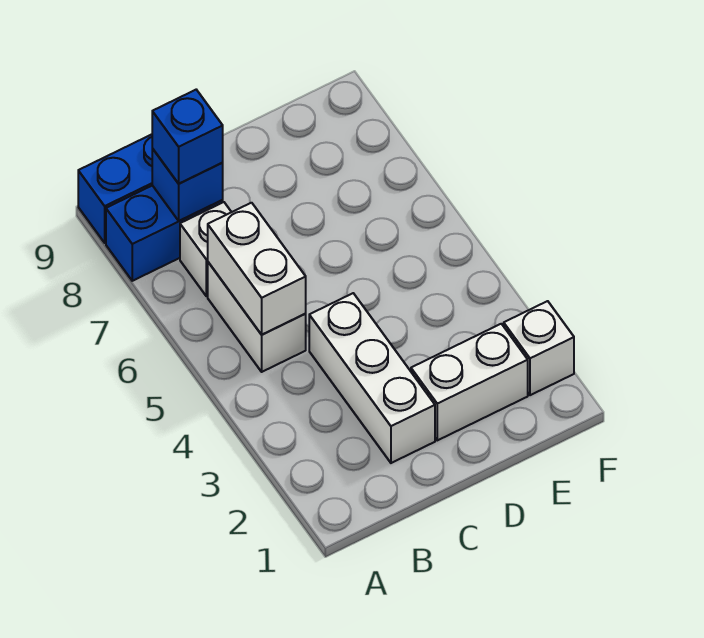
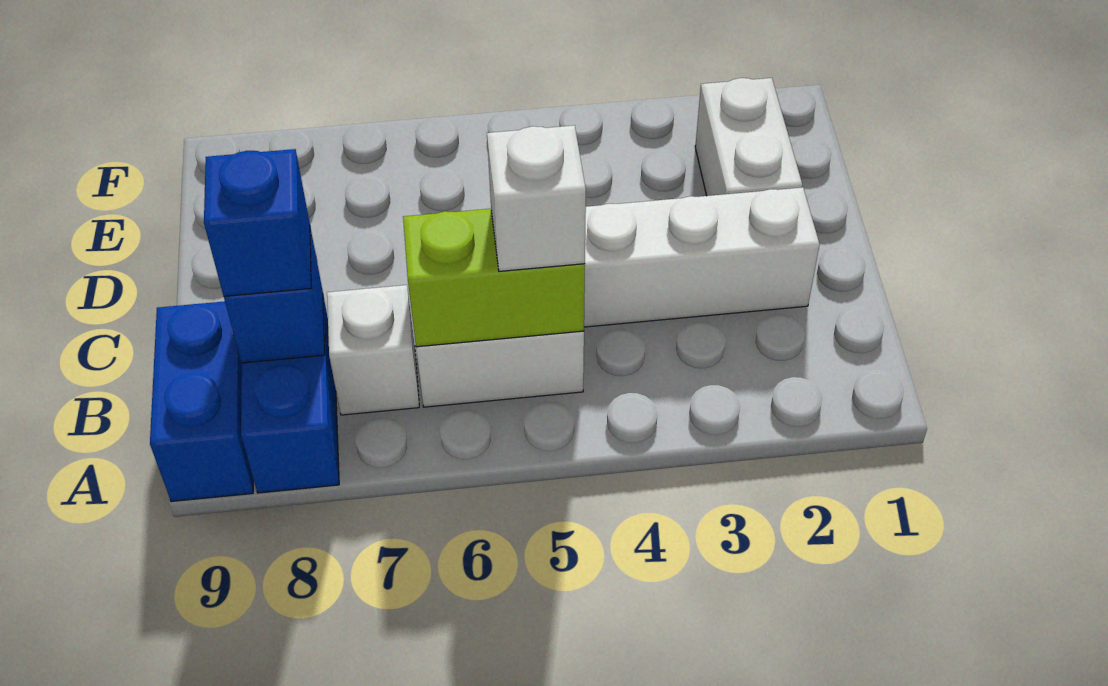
white brick B5:B6 level 2 -> lime brick B5:B6 level 2
white brick F2 level 1 -> white brick B5 level 3

